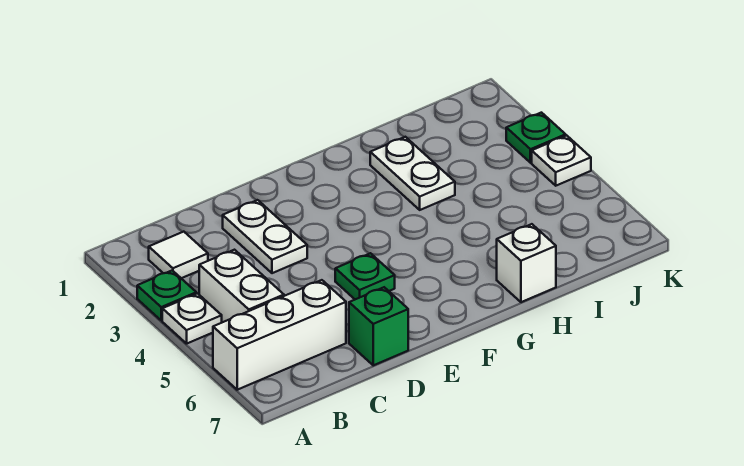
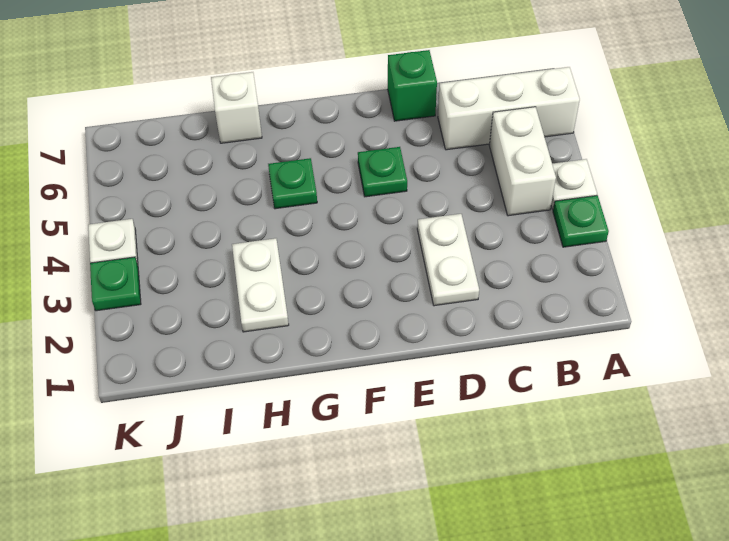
white tile B2 level 1 -> none
none -> green plate G5 level 1

